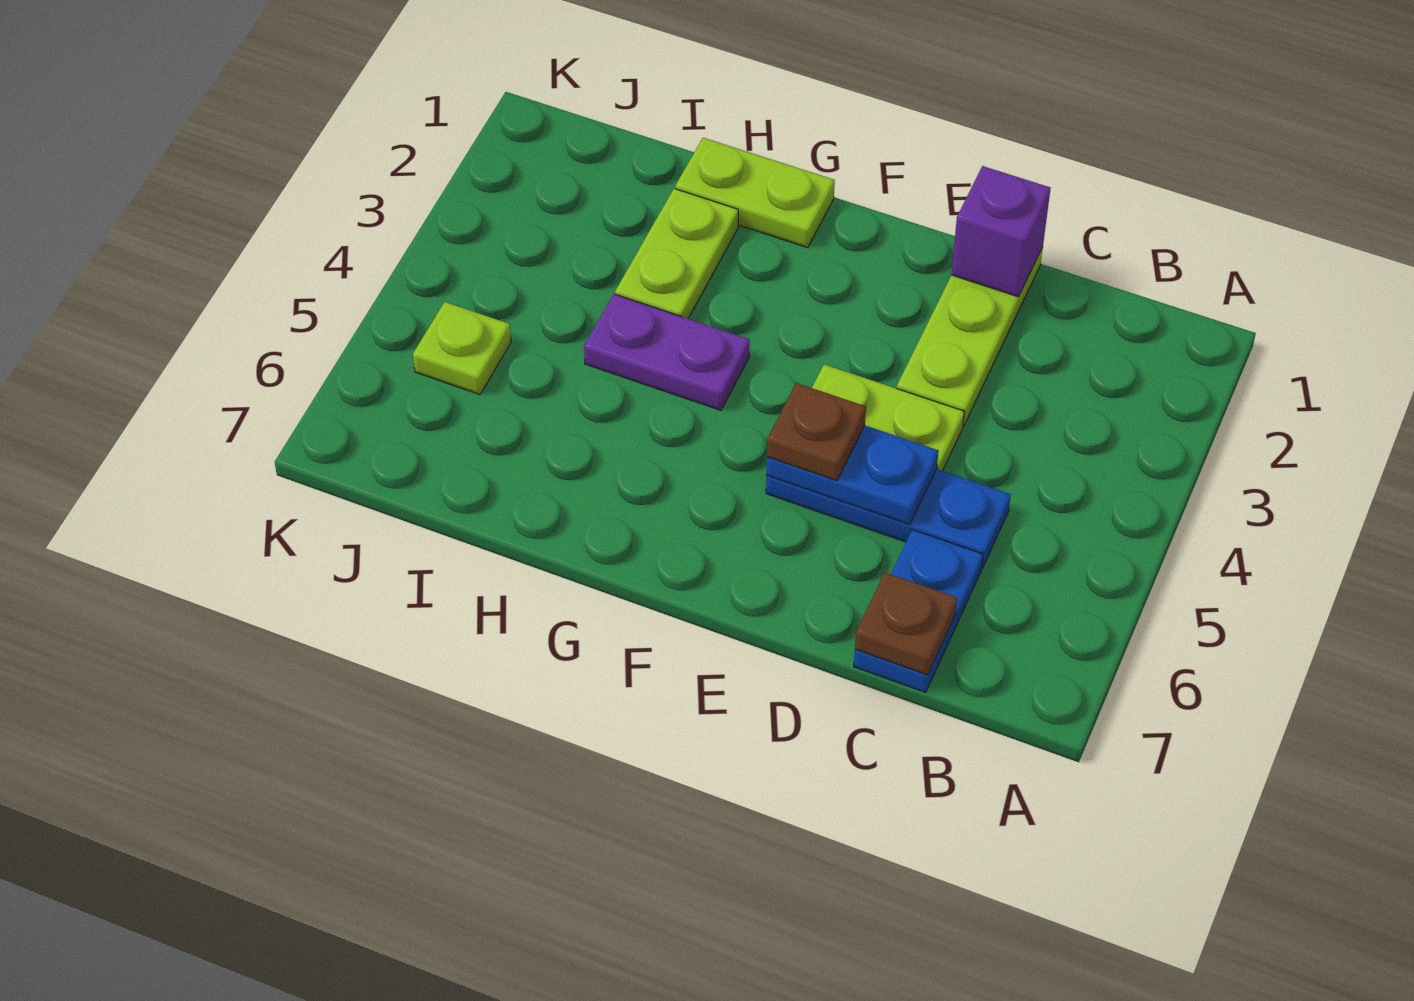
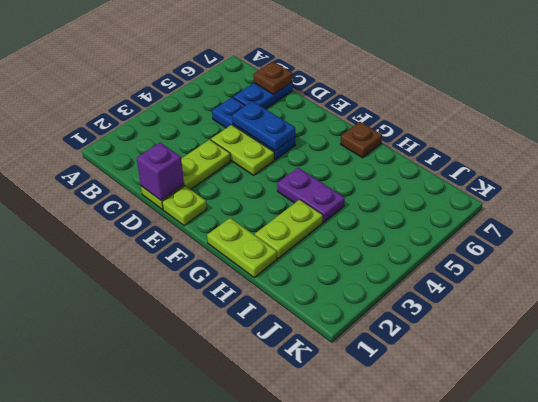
brown plate E5 level 3 -> brown plate G7 level 1
lime plate J5 level 1 -> lime plate E1 level 1

